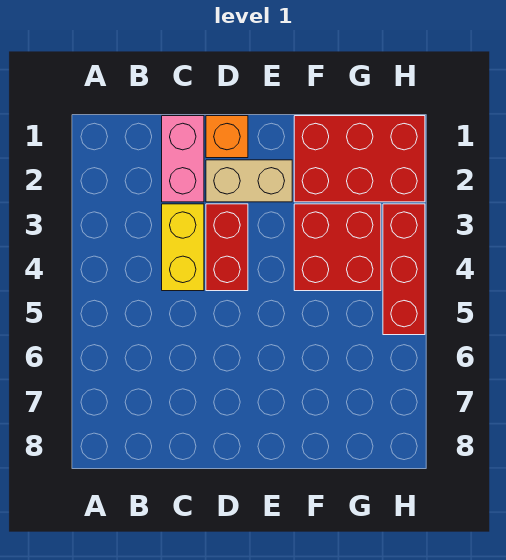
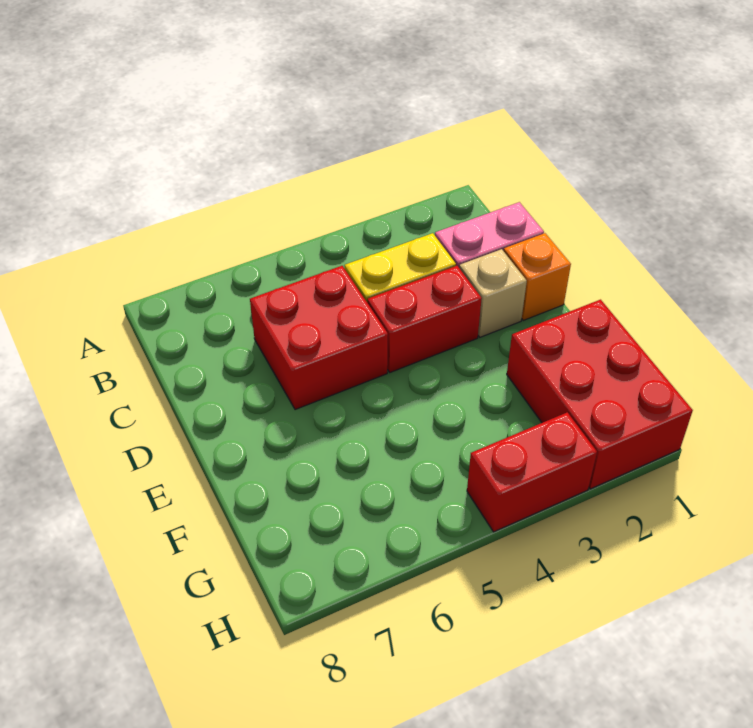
tan brick D2:E2 level 1 -> tan brick D2 level 1
red brick F3:G4 level 1 -> red brick C5:D6 level 1
red brick H3:H5 level 1 -> red brick H3:H4 level 1

